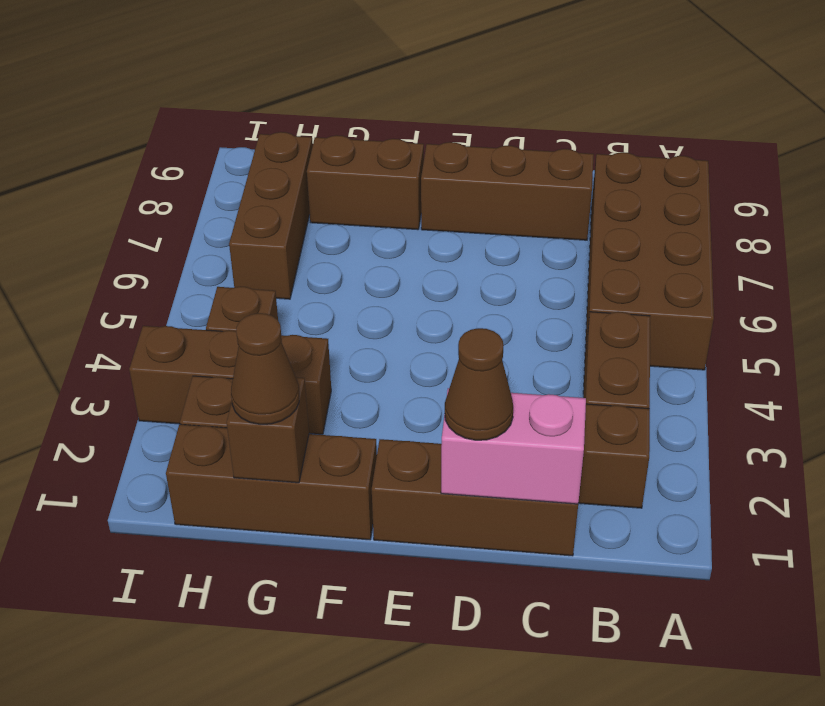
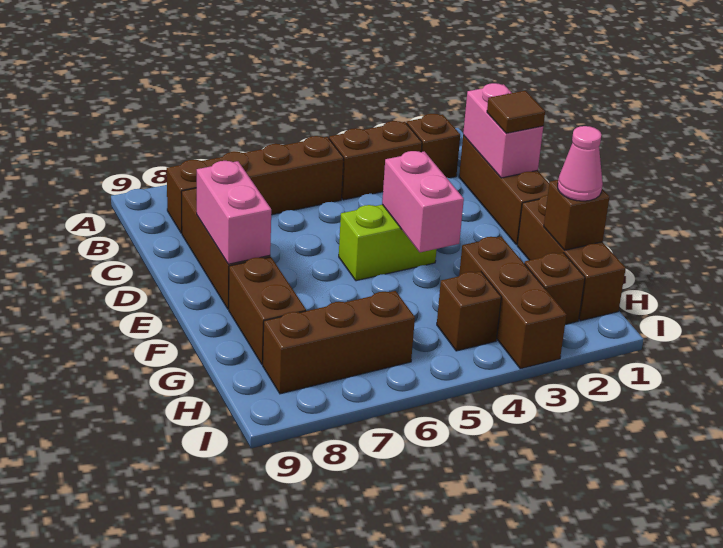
brown brick A5:B8 level 1 -> brown brick B5:B8 level 1
brown cone D1 level 3 -> brown tile D1 level 3
none -> pink brick D8:E8 level 2
none -> lime brick E4:E5 level 1
none -> pink brick E4:F4 level 2
brown cone G1 level 3 -> pink cone G1 level 3

